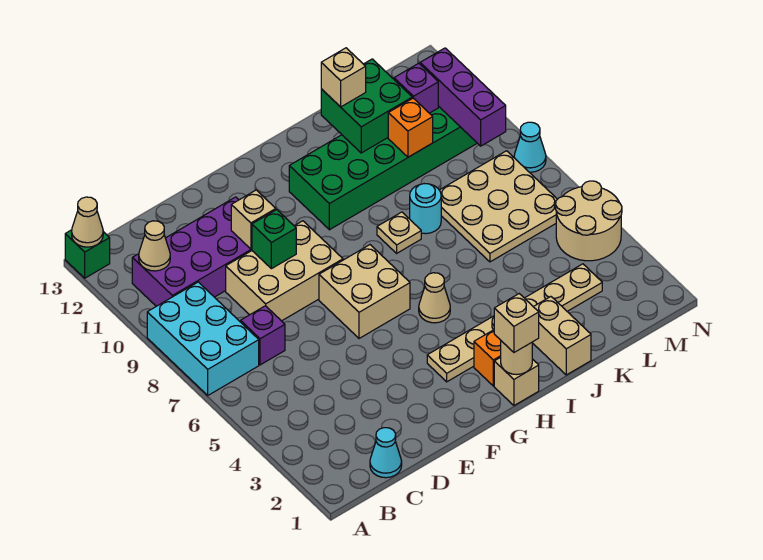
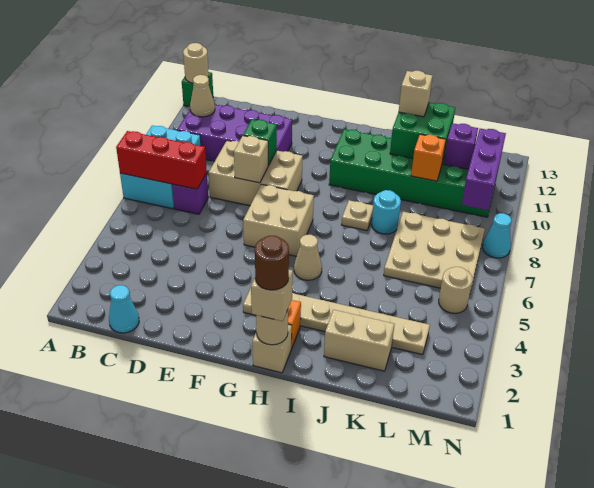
none -> red brick A7:C7 level 2
tan cone A13 level 2 -> tan round brick A13 level 2
tan brick E10 level 2 -> tan brick E8 level 2
none -> brown round brick H1 level 4
tan brick J1:J2 level 1 -> tan brick J2:K2 level 1
tan round brick M4:N5 level 1 -> tan round brick M5 level 1

